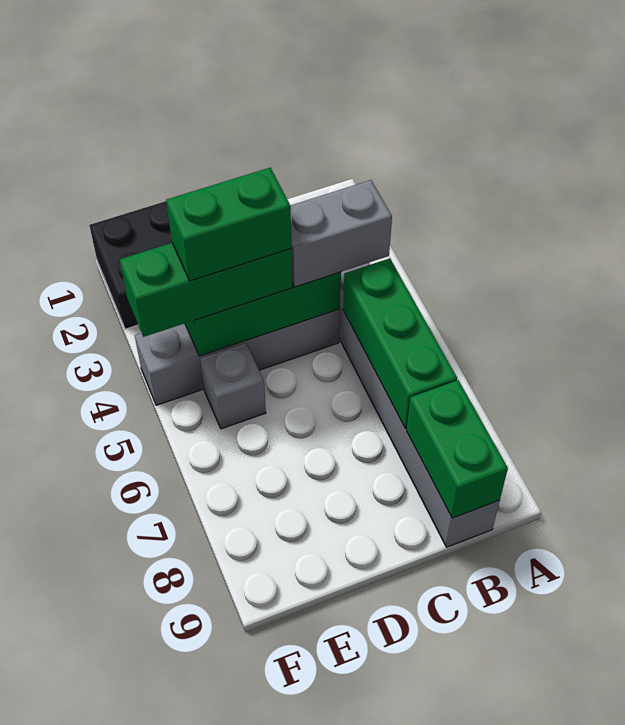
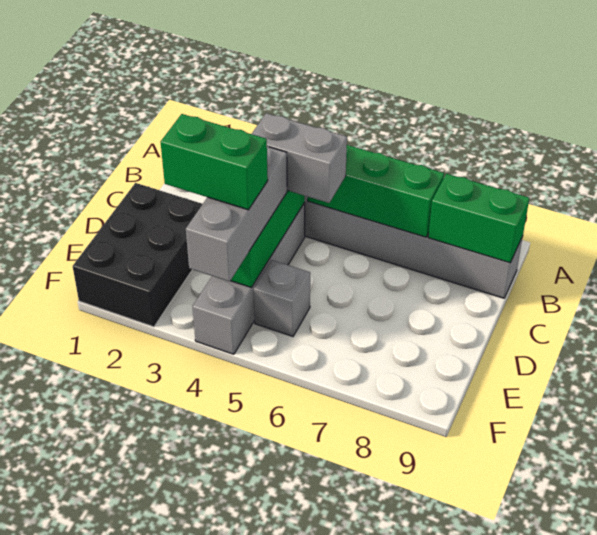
grey brick B4:C4 level 3 -> grey brick C4:C5 level 3
green brick D4:F4 level 3 -> grey brick D4:F4 level 3
green brick D4:E4 level 4 -> green brick E3:E4 level 4

